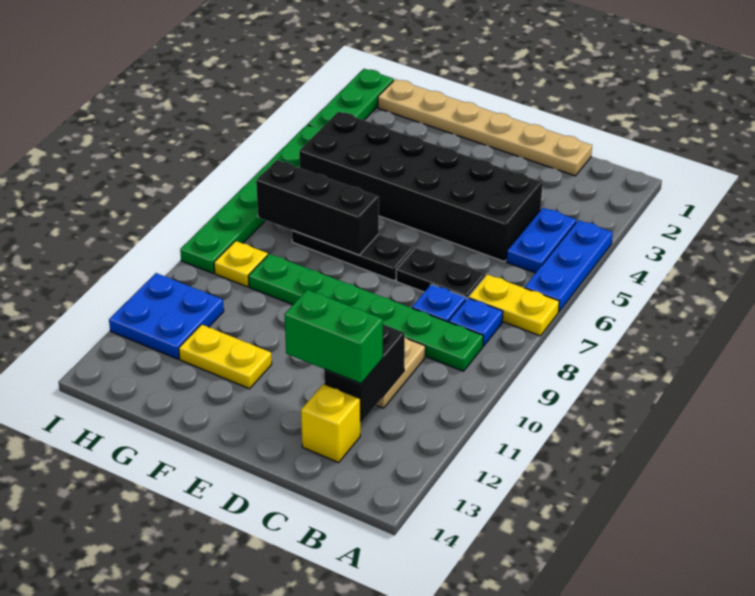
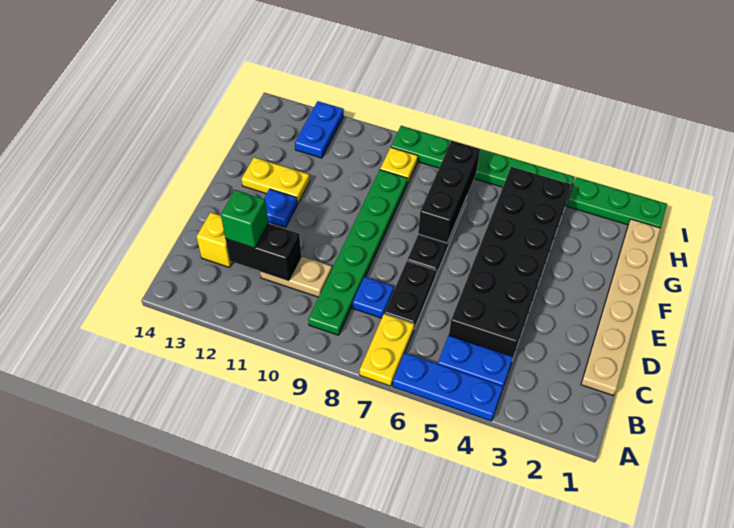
blue plate B8 level 1 -> blue plate E12 level 1
green brick C12:D12 level 3 -> green brick C12 level 3
yellow plate F12:G12 level 1 -> yellow plate F12:F13 level 1
blue plate H11:I12 level 1 -> blue plate H12:I12 level 1

